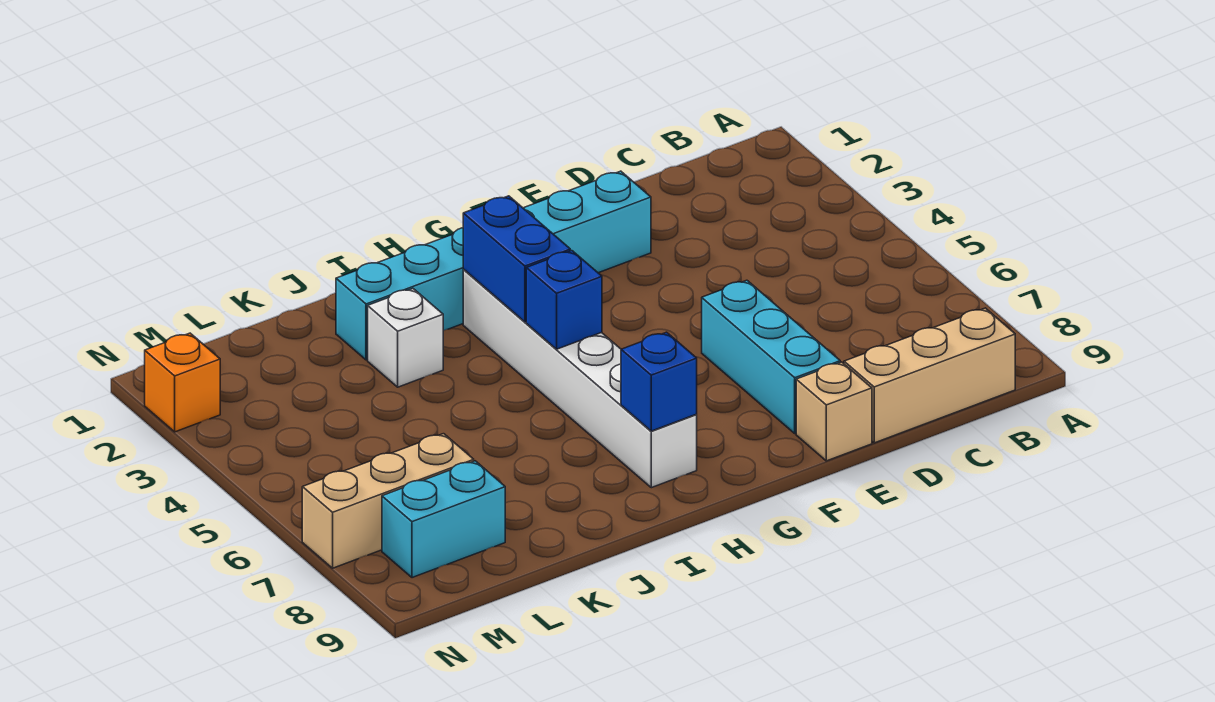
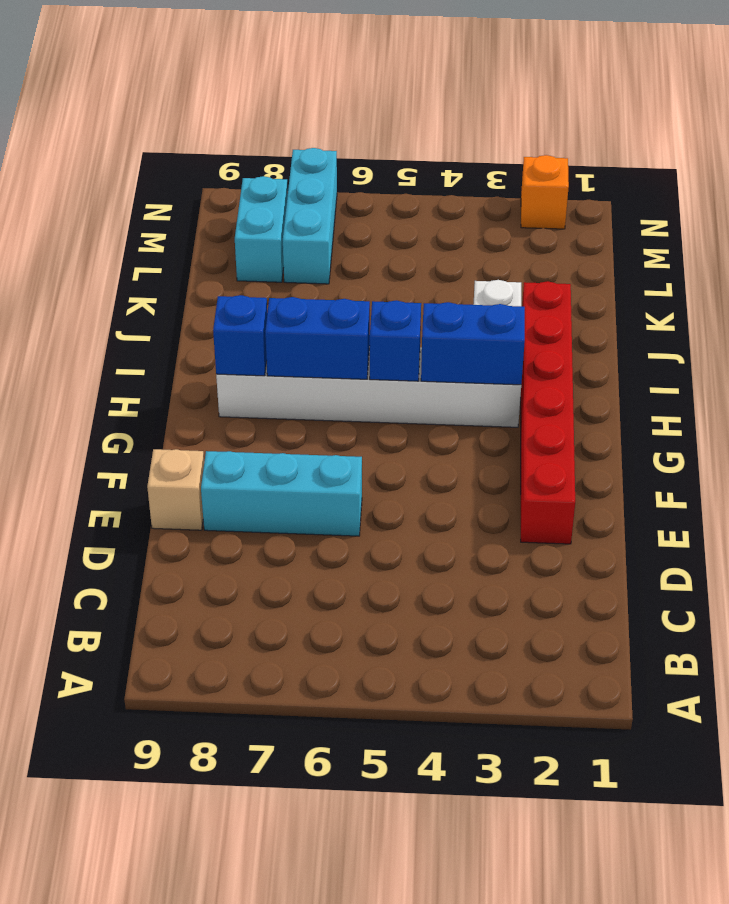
tan brick B9:D9 level 1 -> none
cyan brick E2:J2 level 1 -> red brick E2:J2 level 1
none -> blue brick H6:H7 level 2
tan brick L7:N7 level 1 -> cyan brick L7:N7 level 1

